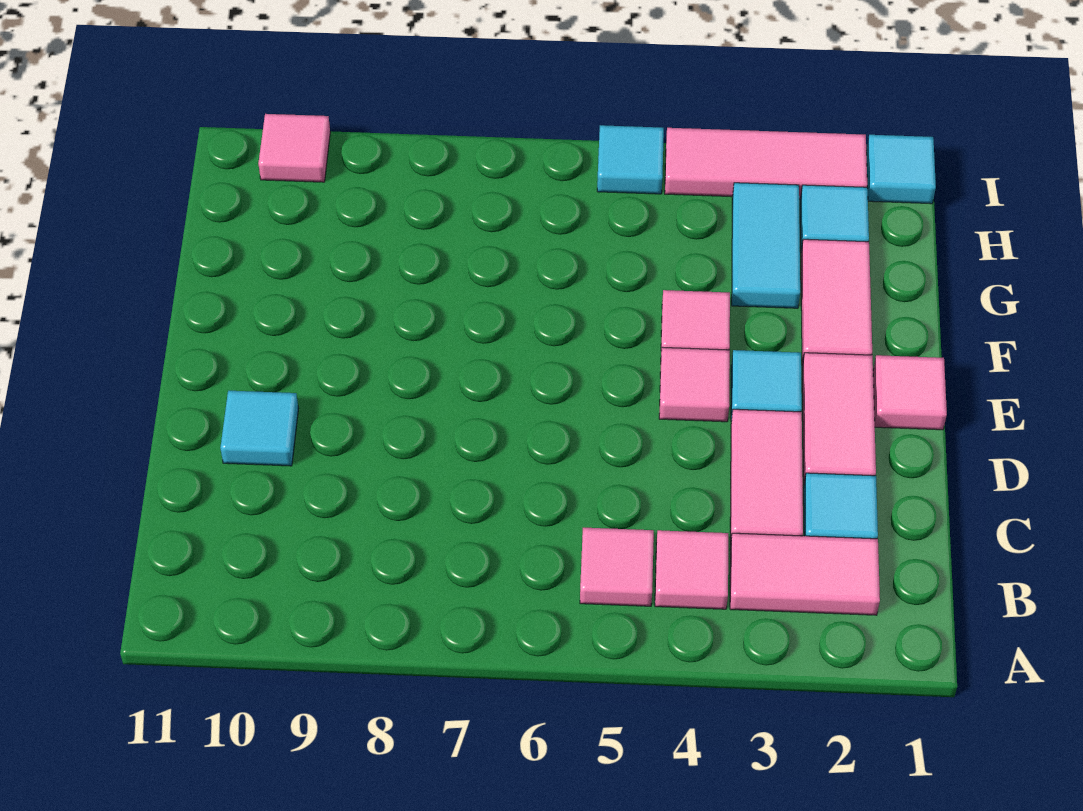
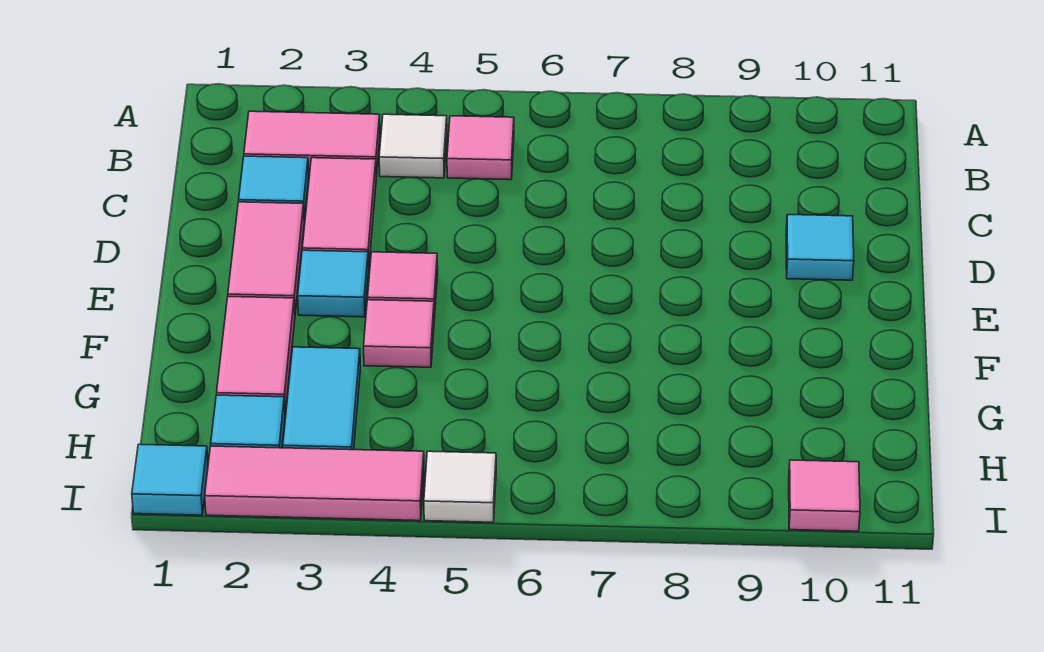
pink tile B4 level 1 -> white tile B4 level 1
pink tile E1 level 1 -> none
cyan tile I5 level 1 -> white tile I5 level 1

